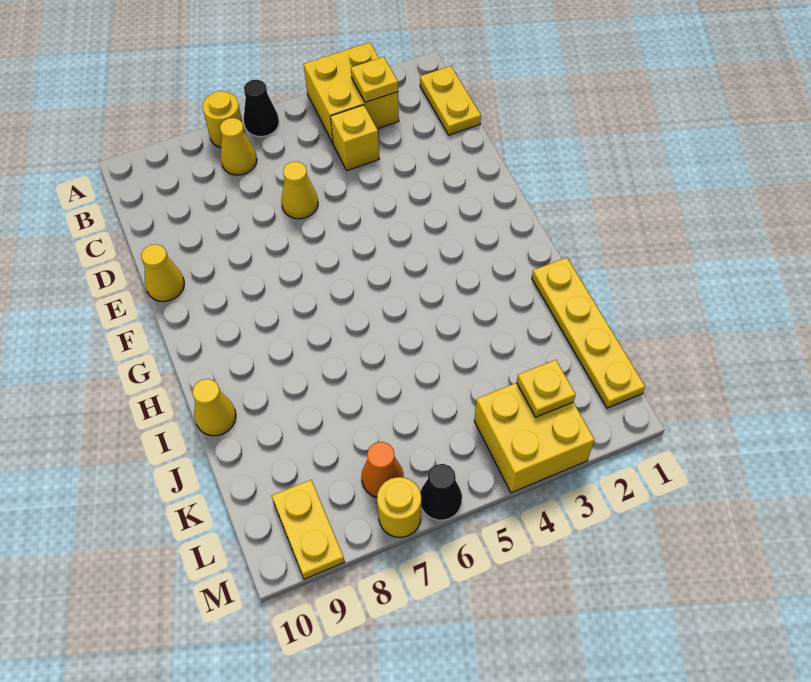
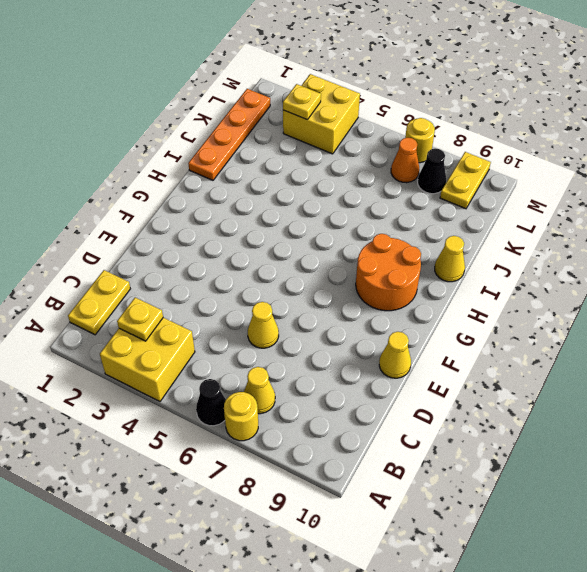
yellow brick C4 level 1 -> none
none -> orange round brick G8:H9 level 1
yellow plate I1:L1 level 1 -> orange plate I1:L1 level 1
black cone M6 level 1 -> black cone L8 level 1

